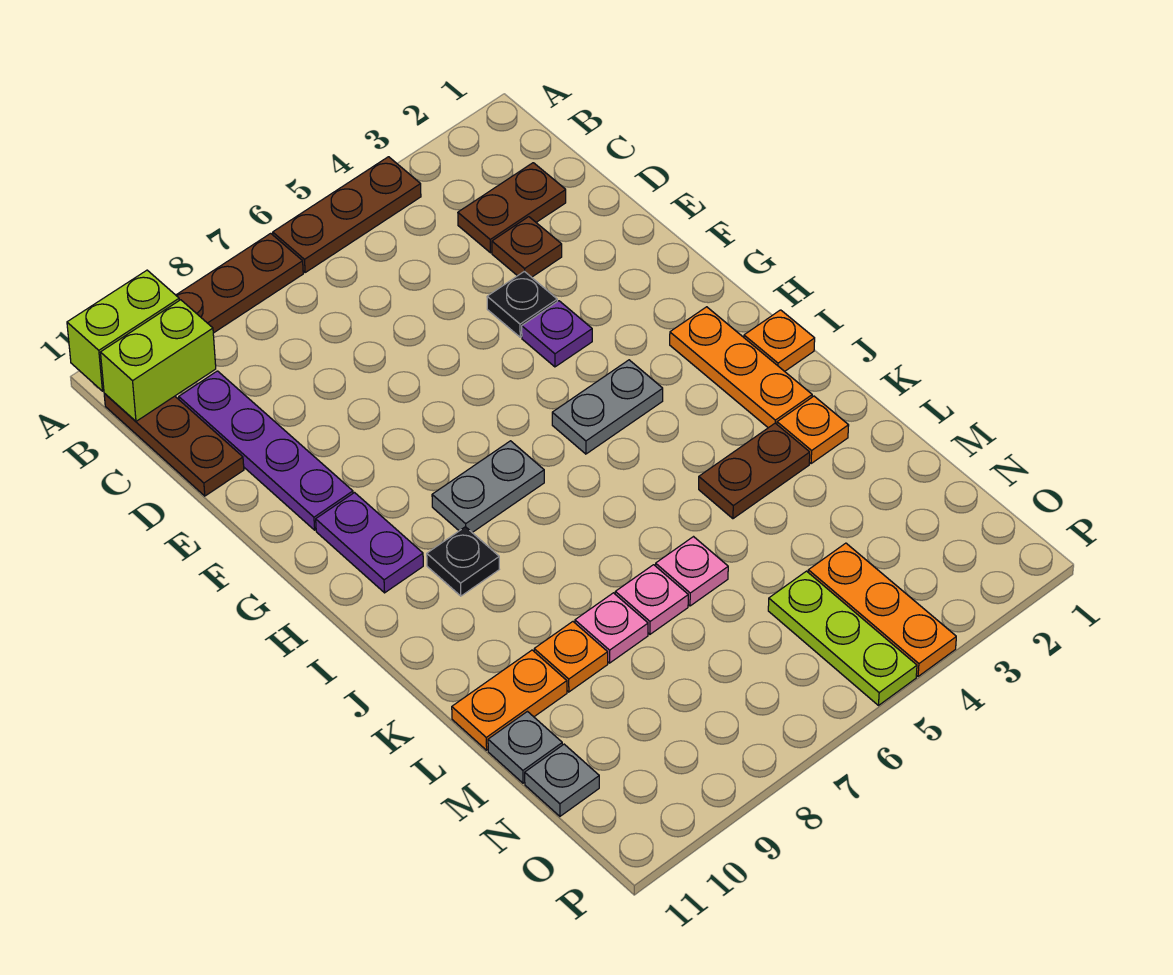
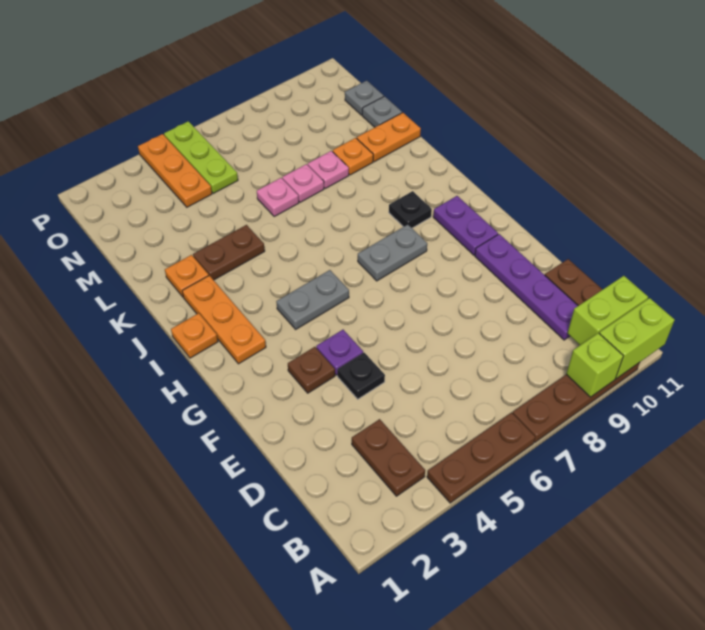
none -> lime brick A9 level 2
brown plate C2:C3 level 1 -> brown plate B3:C3 level 1
brown plate D3 level 1 -> brown plate F3 level 1

